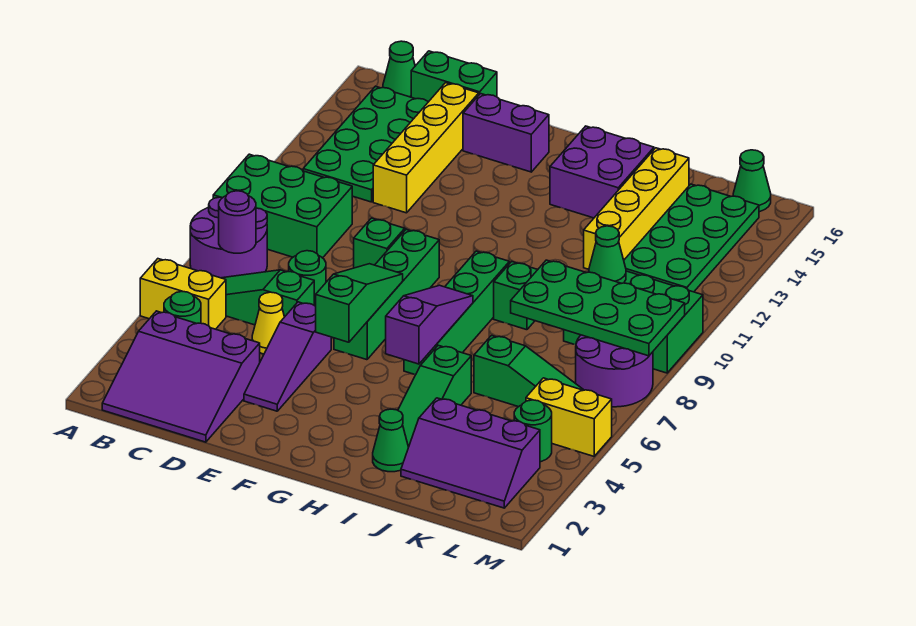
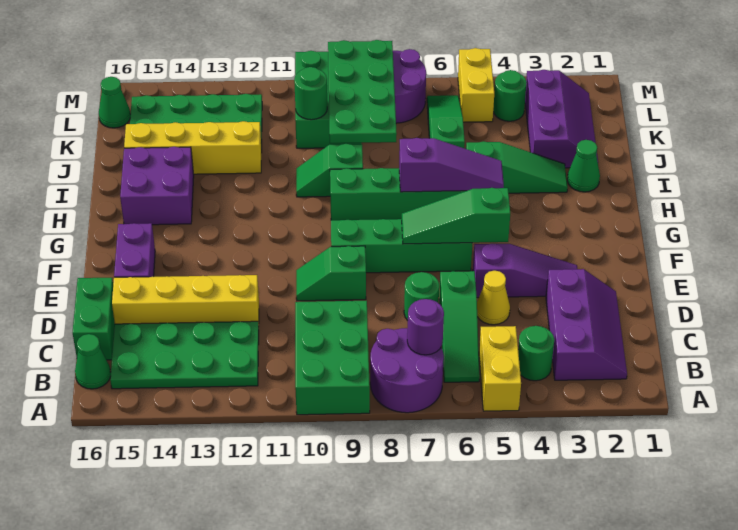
purple slope B1:D3 level 1 top 3 -> purple slope B2:D3 level 1 top 3
purple slope H5:H7 level 2 top 5 -> purple slope H5:H7 level 2 top 7
green cone K10 level 2 -> green round brick K10 level 2

